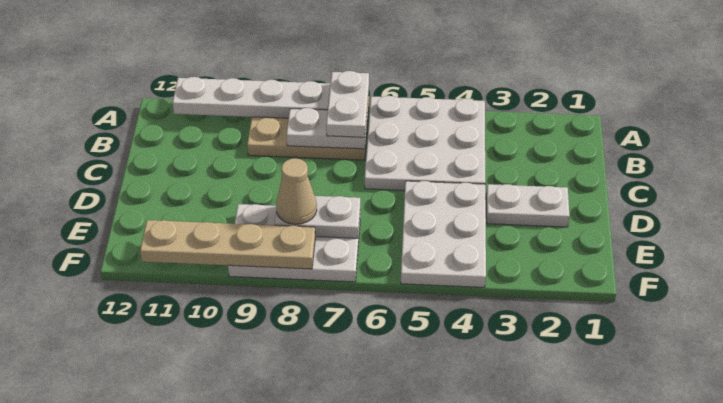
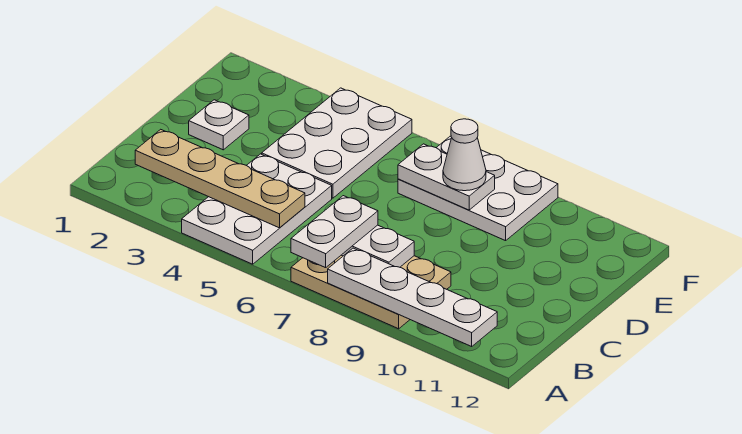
white plate A4:C6 level 1 -> white plate A4:C5 level 1
white plate D2:D3 level 1 -> white plate D2 level 1
tan cone E8 level 3 -> white cone E8 level 3
tan plate F8:F11 level 2 -> tan plate B2:B5 level 2

